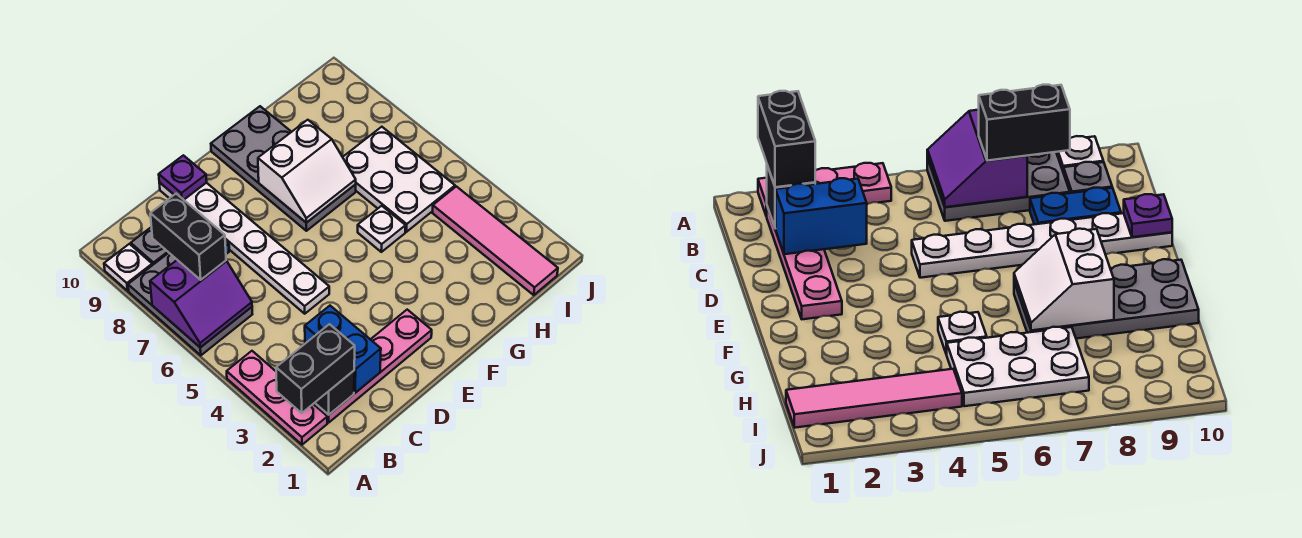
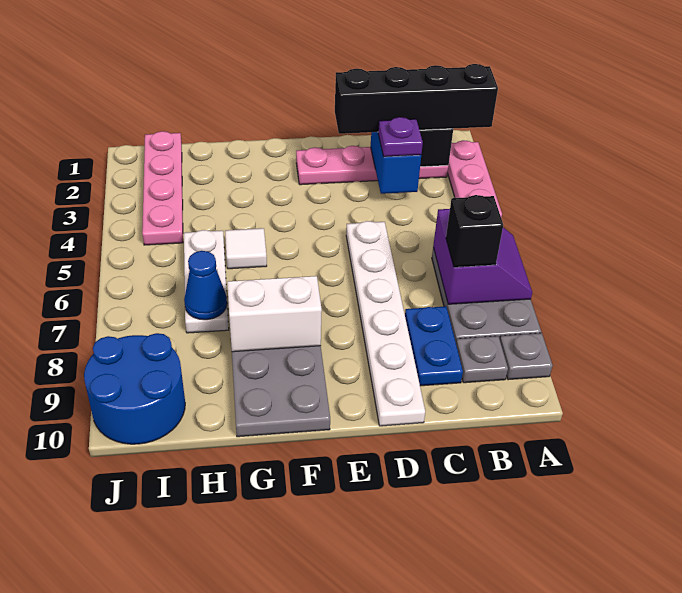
black brick A2:B2 level 3 -> black brick A2:D2 level 3
purple slope A6:B7 level 2 top 7 -> purple slope A6:B7 level 2 top B
white plate A9 level 1 -> grey plate A9 level 1
black brick B7:B8 level 3 -> black brick B7 level 3
purple plate D10 level 2 -> purple plate C3 level 3
white plate G5 level 1 -> white tile G5 level 1
white plate H5:I7 level 1 -> white plate H5:H7 level 1
none -> blue cone H7 level 2
pink tile I1:I4 level 1 -> pink plate I1:I4 level 1
none -> blue round brick I9:J10 level 1

